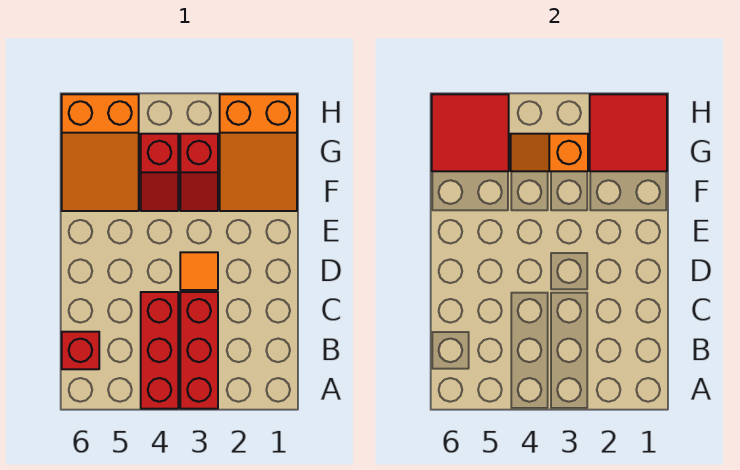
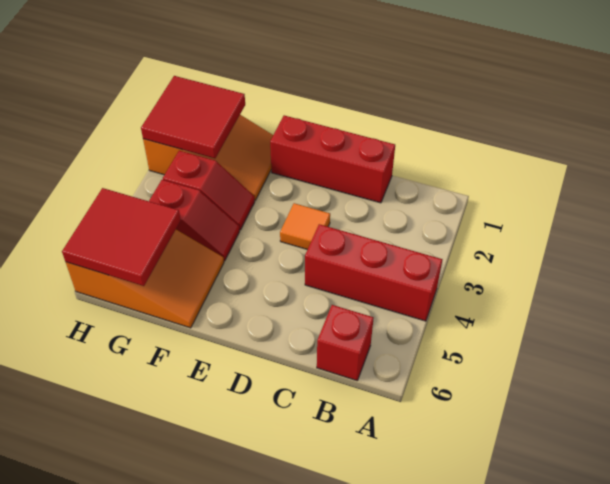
red brick A3:C3 level 1 -> red brick C1:E1 level 1
orange slope G3:G4 level 2 top 3 -> none

